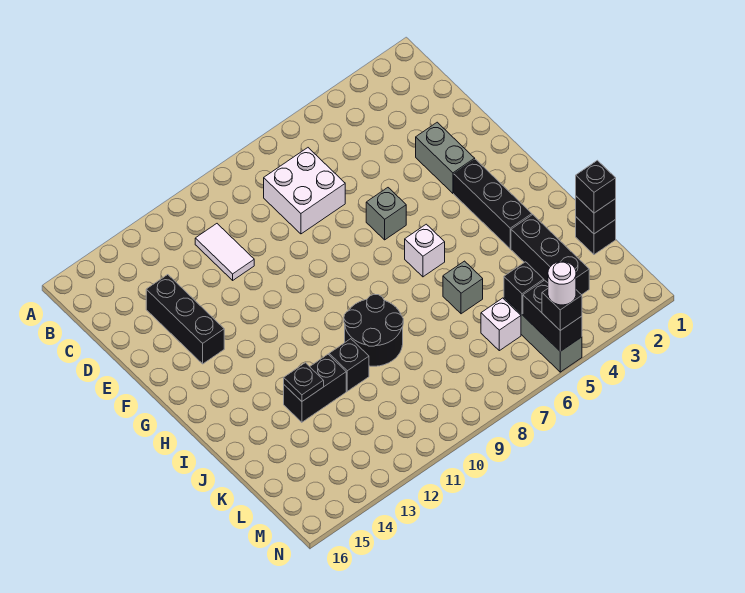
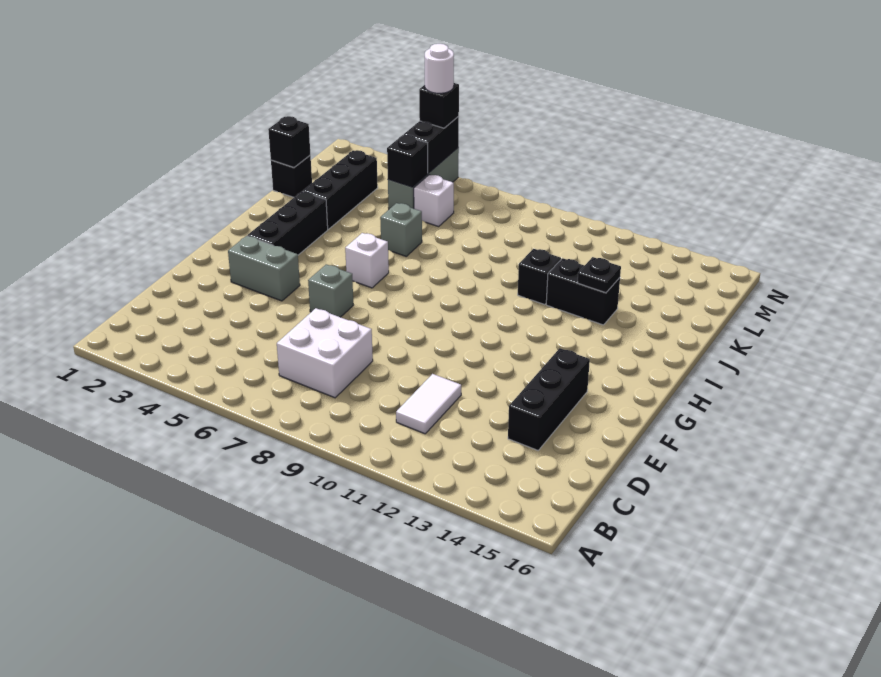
grey brick E3:F3 level 1 -> grey brick F3:F4 level 1
black round brick I9:J10 level 1 -> none
black brick K1 level 3 -> none

